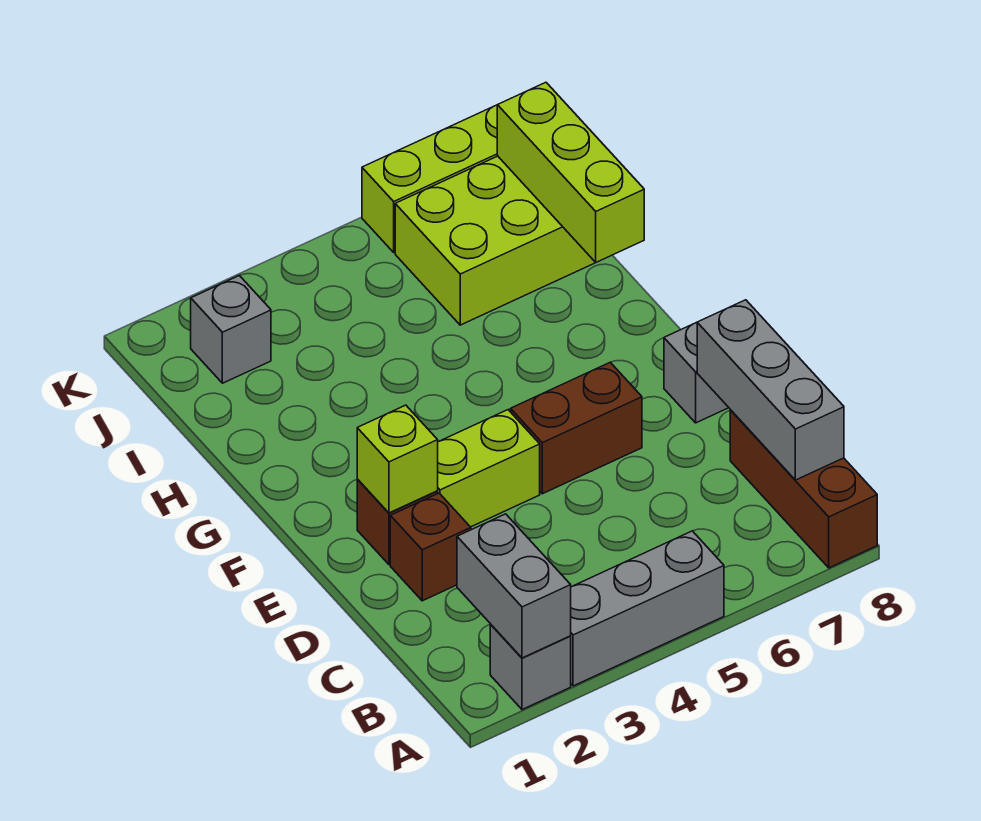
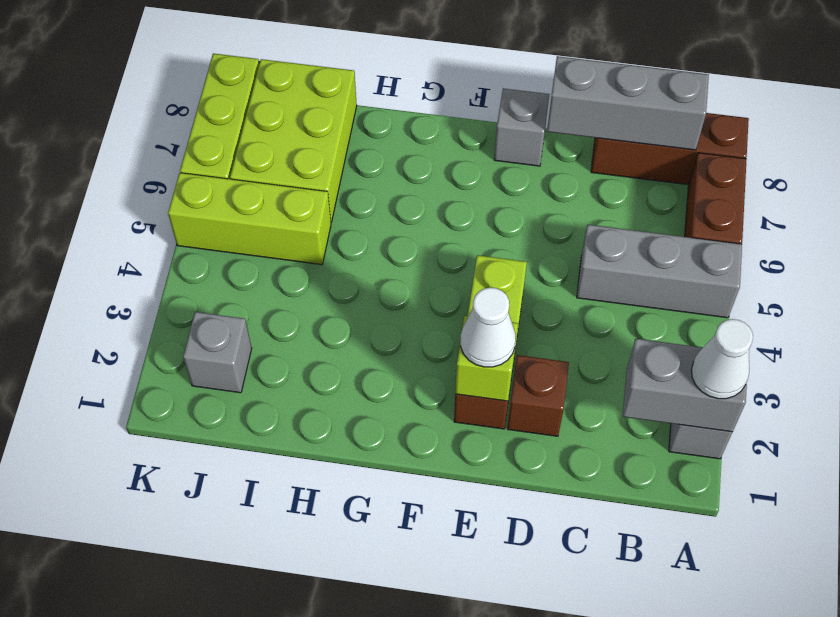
none -> white cone A2 level 3
grey brick A3:A5 level 1 -> grey brick A5:C5 level 1
none -> white cone E2 level 3
brown brick E5:E6 level 1 -> brown brick A6:A7 level 1
lime brick H8:J8 level 2 -> lime brick I5:K5 level 1

